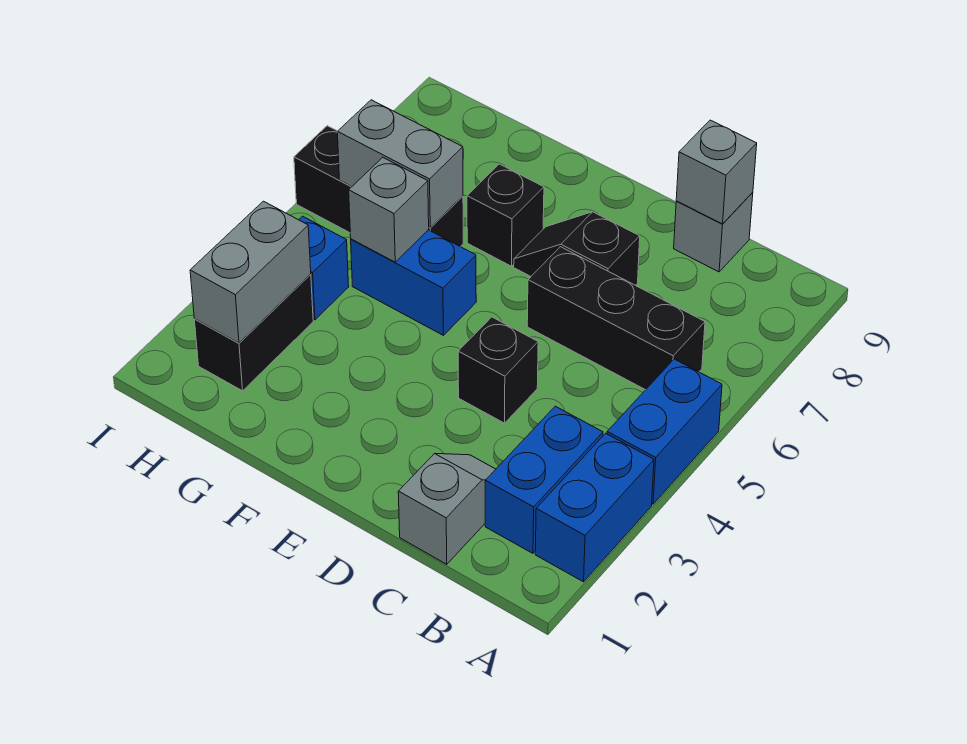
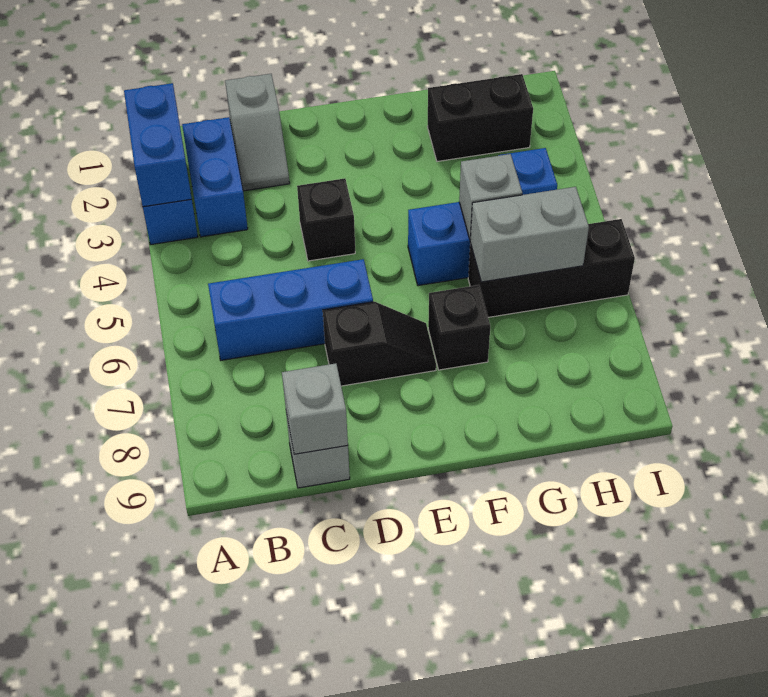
blue brick A4:A5 level 1 -> blue brick A2:A3 level 2
black brick B6:D6 level 1 -> blue brick B6:D6 level 1
black brick H2:H3 level 1 -> black brick G2:H2 level 1
grey brick H2:H3 level 2 -> none

